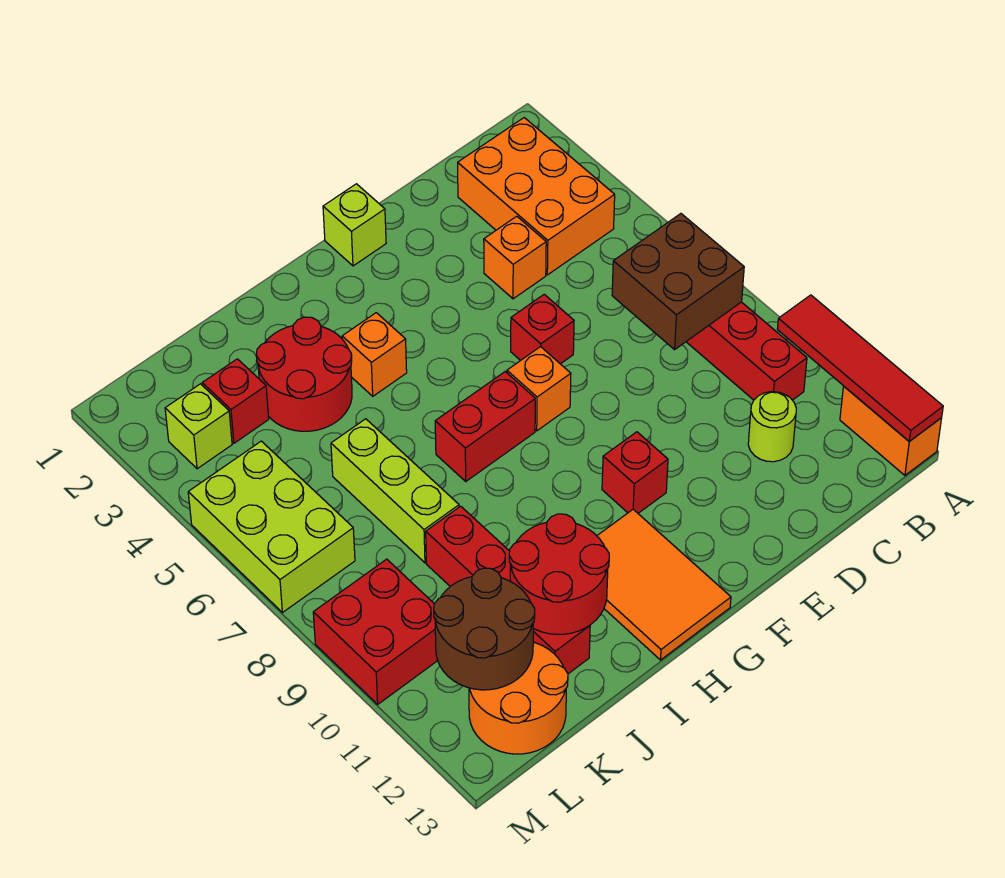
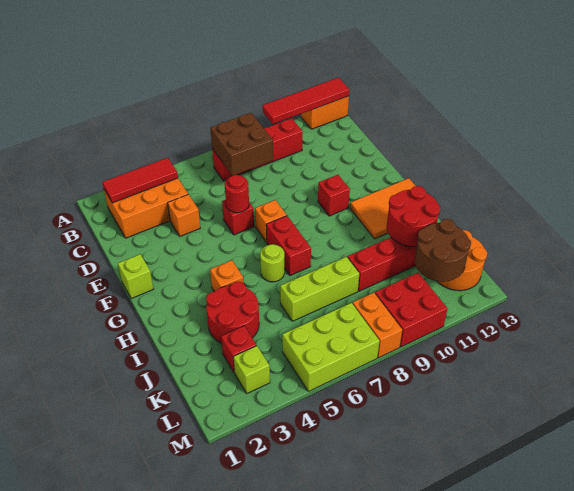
none -> red tile B2:B4 level 2
lime round brick C11 level 1 -> lime round brick H6 level 1
none -> red round brick E6 level 2
none -> orange brick L8:M8 level 1

